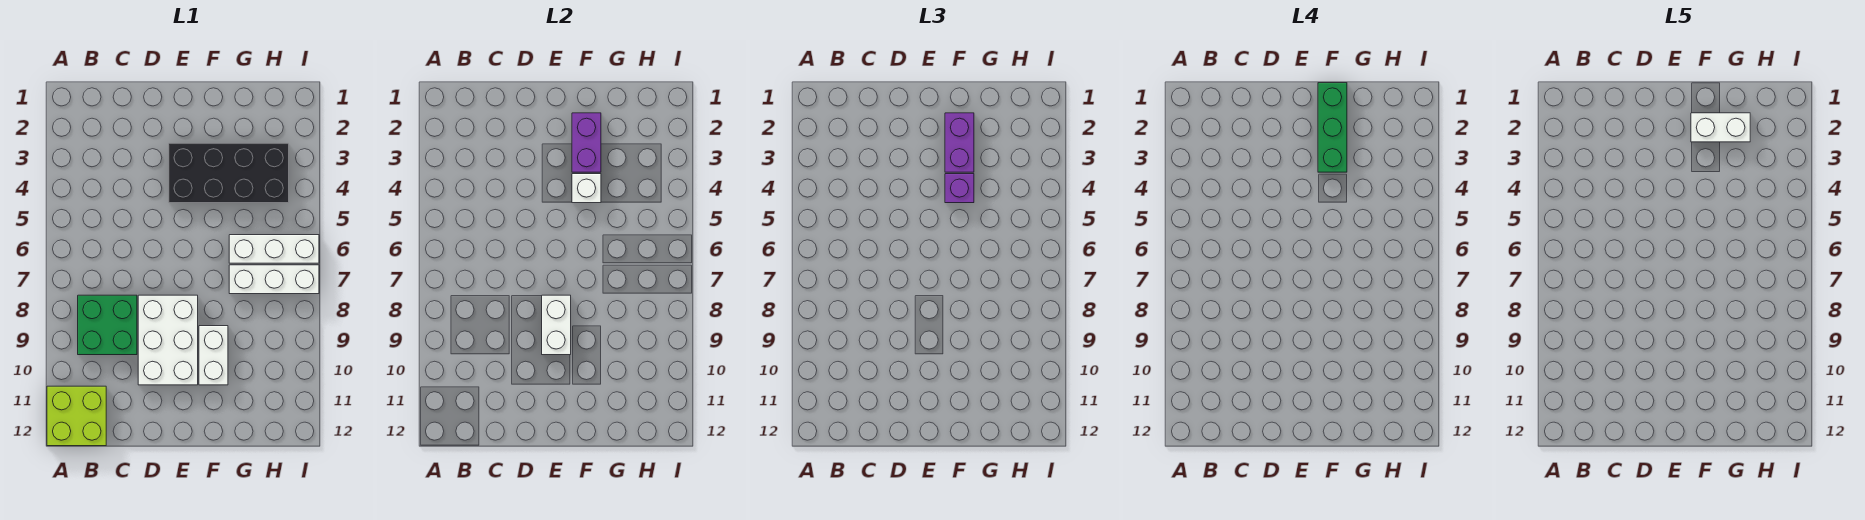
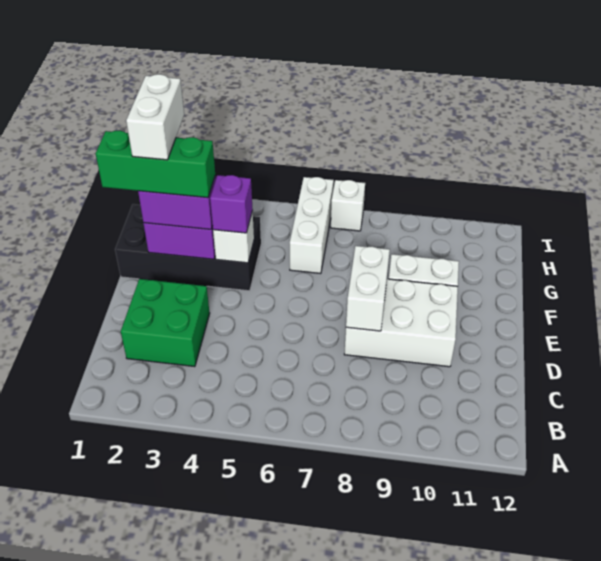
lime brick A11:B12 level 1 -> none
green brick B8:C9 level 1 -> green brick C2:D3 level 1
black brick E3:H4 level 1 -> black brick F1:G4 level 1
white brick E8:E9 level 2 -> white brick D8:E8 level 2
white brick G7:I7 level 1 -> white brick I7 level 1

